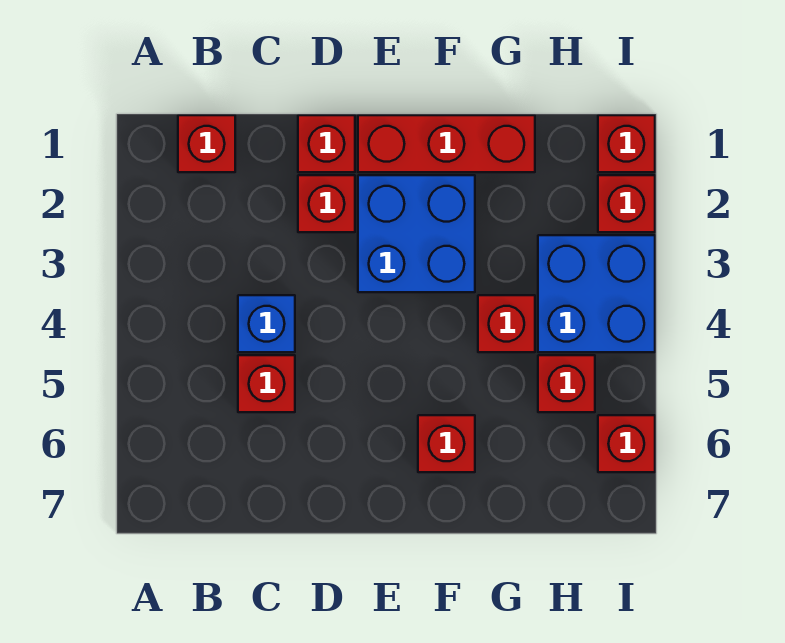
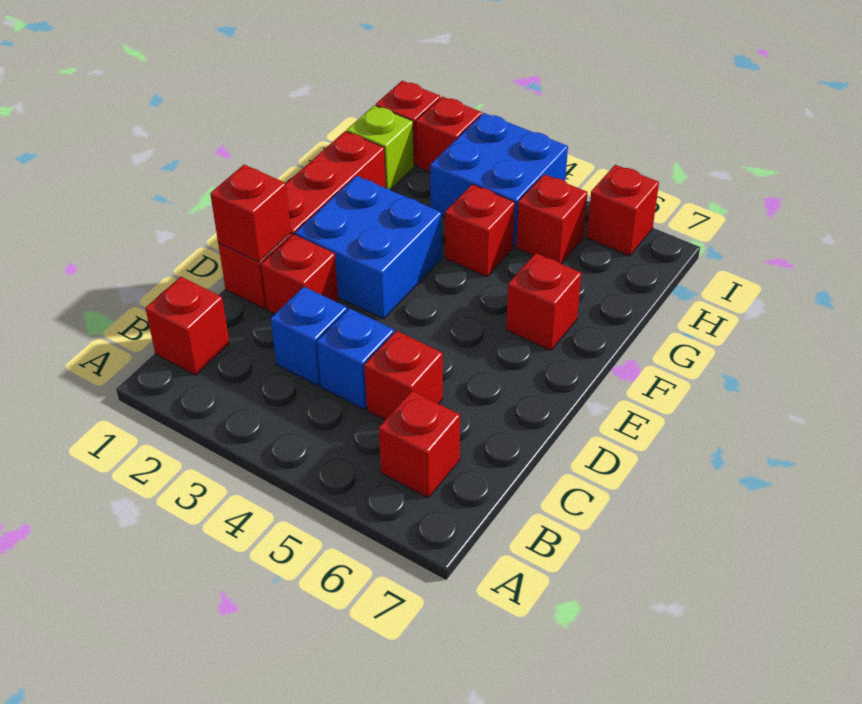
none -> red brick B6 level 1
none -> blue brick C3 level 1
none -> red brick D1 level 2
none -> lime brick H1 level 1

